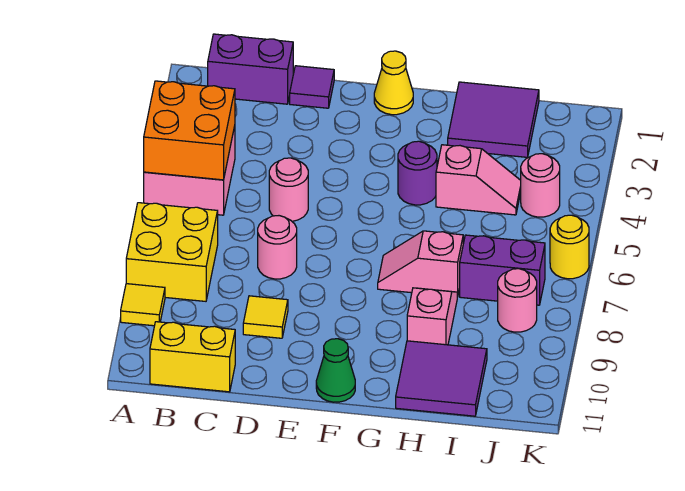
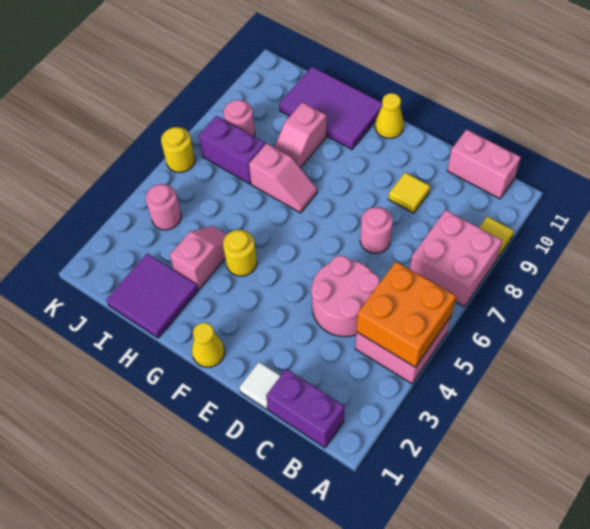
yellow brick A7:B8 level 1 -> pink brick A7:B8 level 1
yellow brick B11:C11 level 1 -> pink brick B11:C11 level 1
purple tile D1 level 1 -> white tile D1 level 1
pink round brick D5 level 1 -> pink round brick C4:D5 level 1
green cone F11 level 1 -> yellow cone F11 level 1
purple round brick G4 level 1 -> yellow round brick G4 level 1
pink slope H4:I4 level 1 top H -> pink slope H3:H4 level 1 top 3
purple tile H10:I11 level 1 -> purple tile G10:I11 level 1

